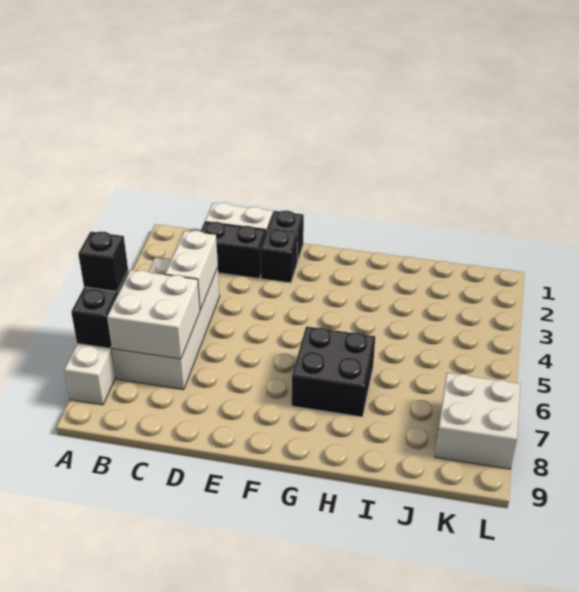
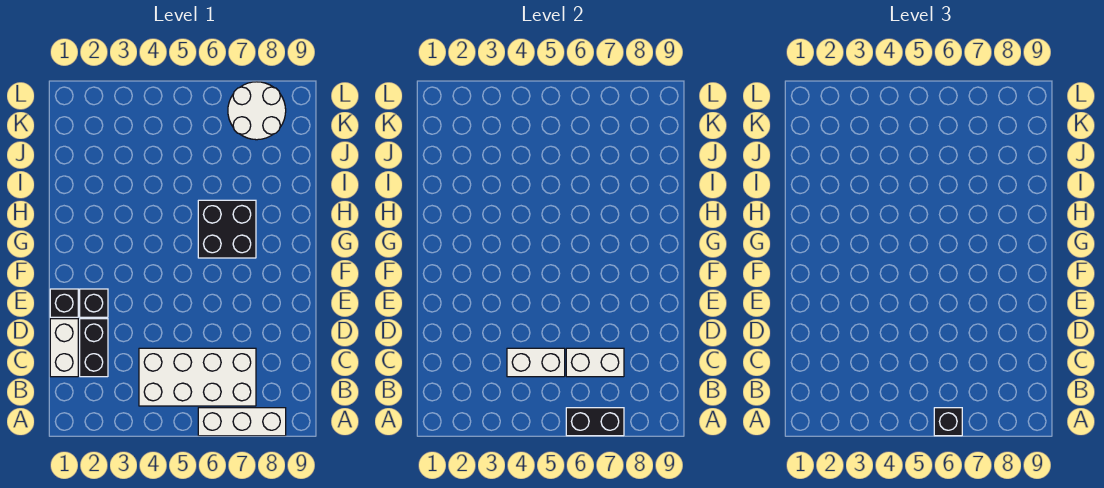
white brick B6:C7 level 2 -> white brick C6:C7 level 2
white brick K7:L8 level 1 -> white round brick K7:L8 level 1

